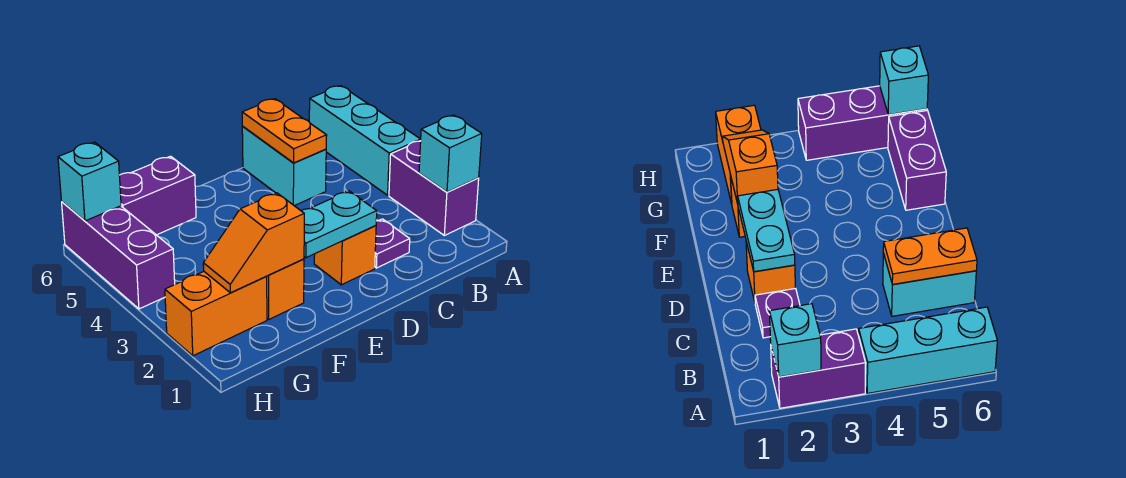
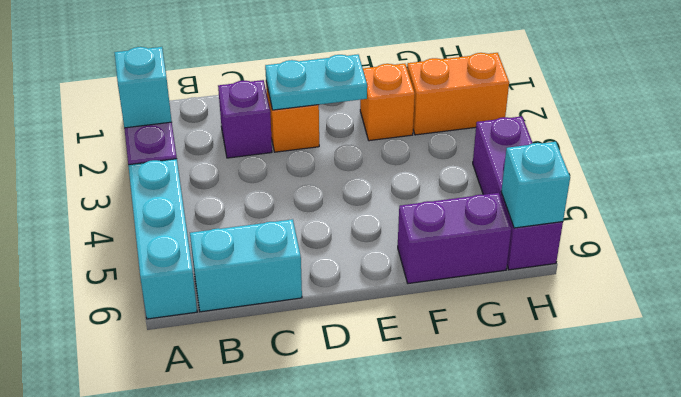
purple plate C2 level 1 -> purple brick C2 level 1
cyan brick C5:C6 level 1 -> cyan brick B6:C6 level 1
orange plate C5:C6 level 2 -> none
orange slope F2:G2 level 2 top F -> none

